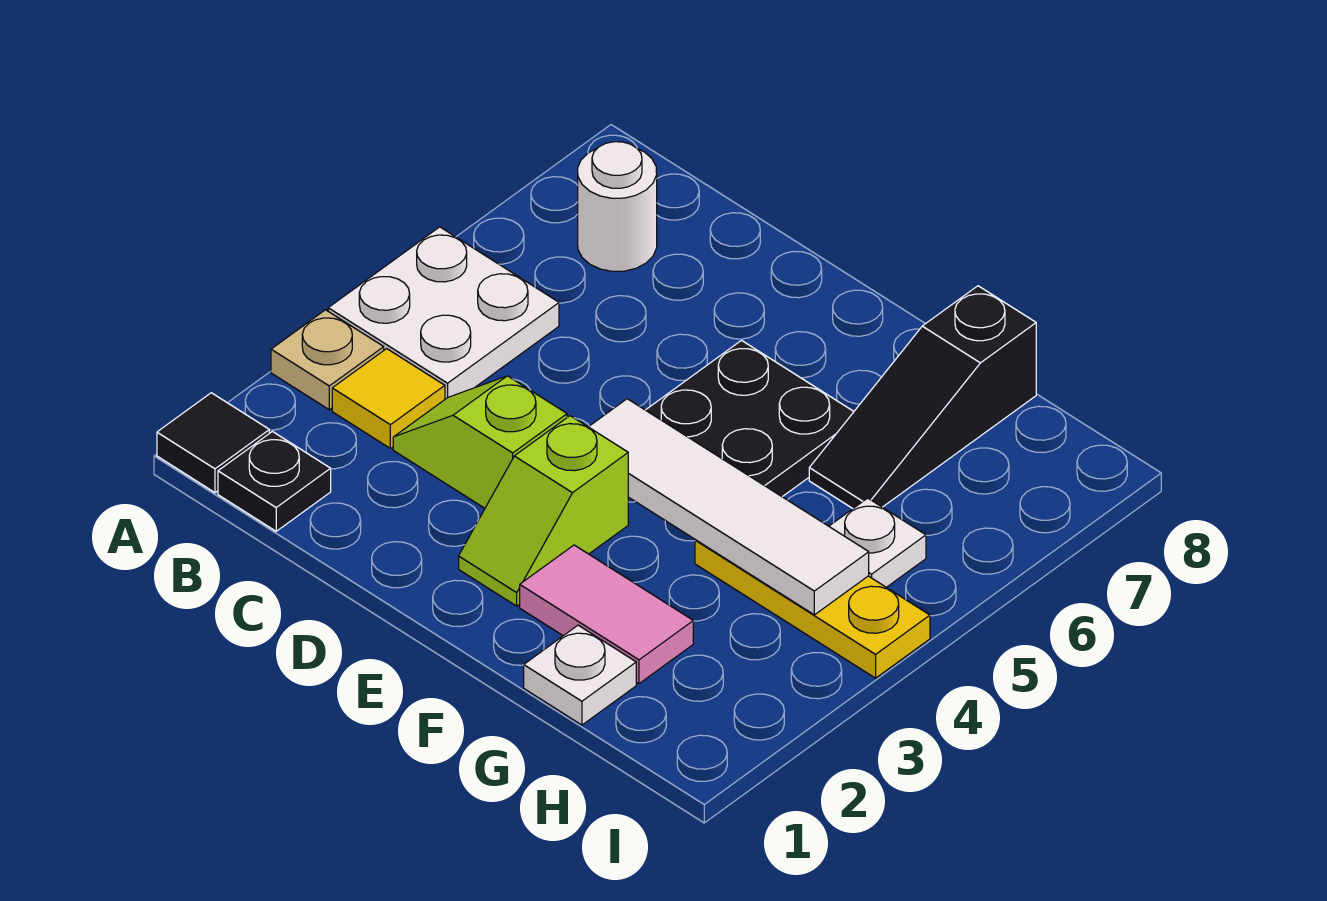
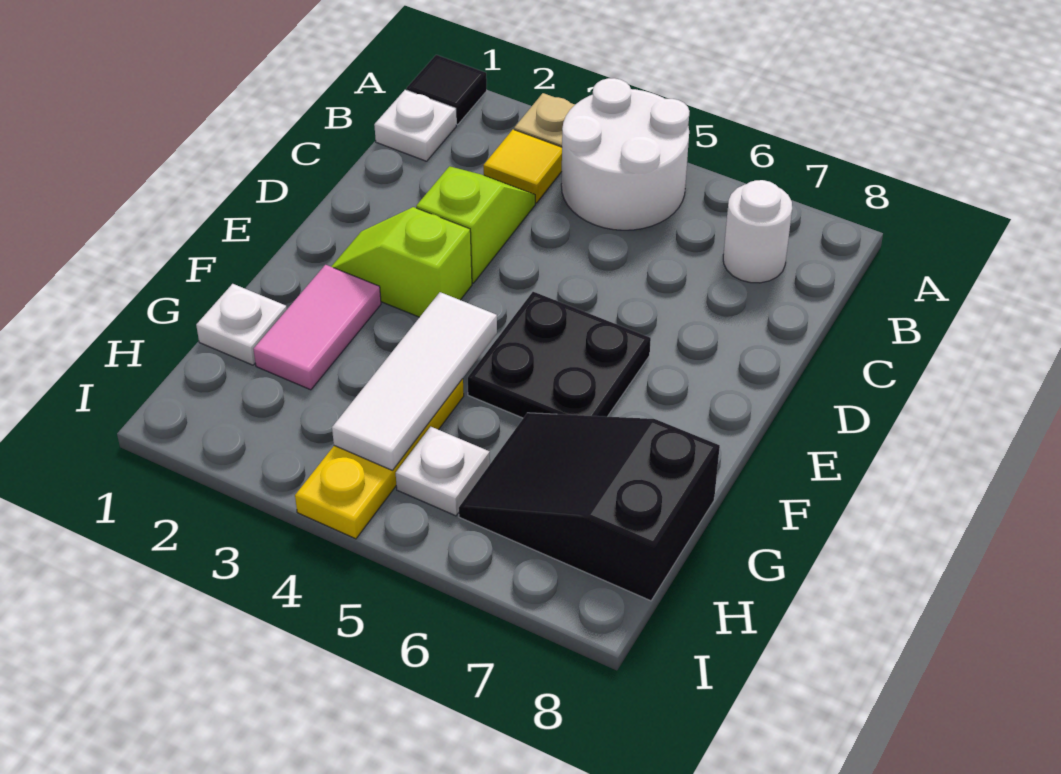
white plate A4:B5 level 1 -> white round brick A4:B5 level 1
black plate B1 level 1 -> white plate B1 level 1
white tile E4:H4 level 2 -> white tile F4:H4 level 2
black slope G6:G8 level 1 top 8 -> black slope G6:H8 level 1 top 8

